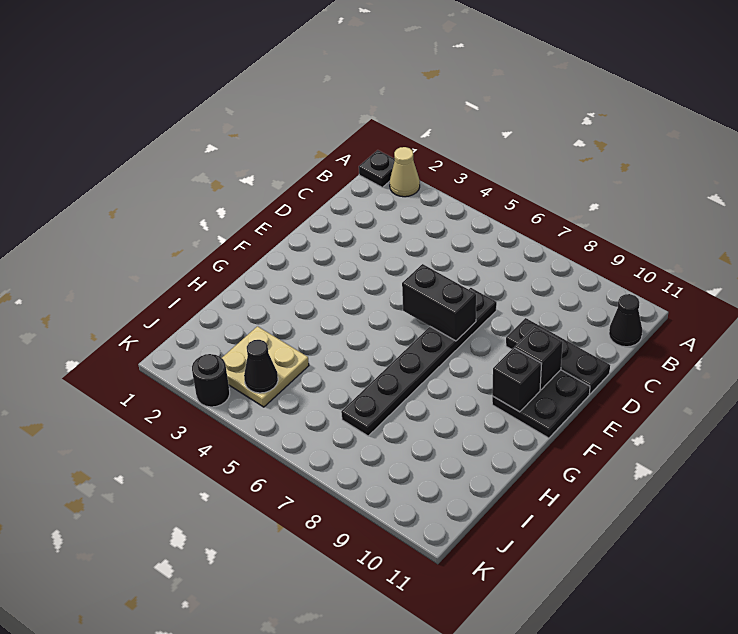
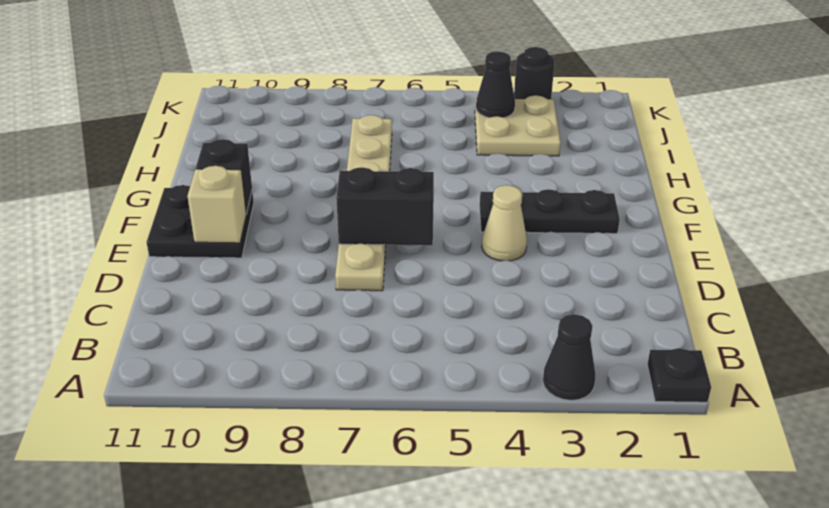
tan cone A2 level 1 -> tan cone E4 level 1
black cone B11 level 1 -> black cone A3 level 1
black plate D7:I7 level 1 -> tan plate D7:I7 level 1
black plate D9:D11 level 1 -> black plate F2:F4 level 1
black brick E10 level 2 -> tan brick E10 level 2

